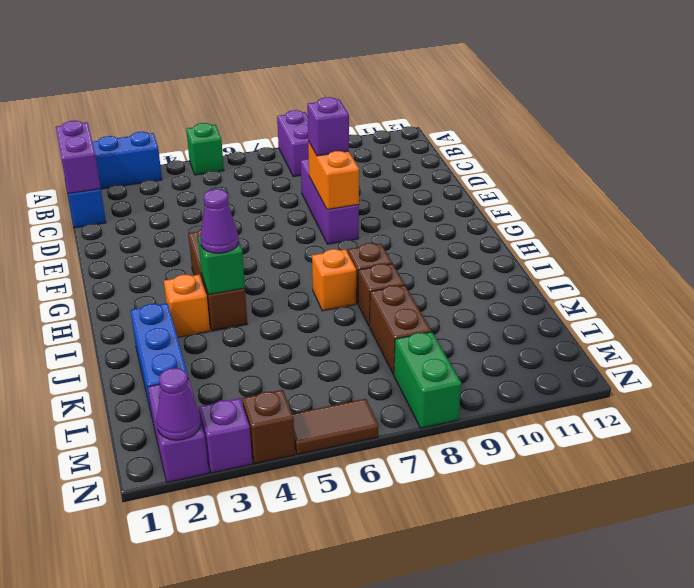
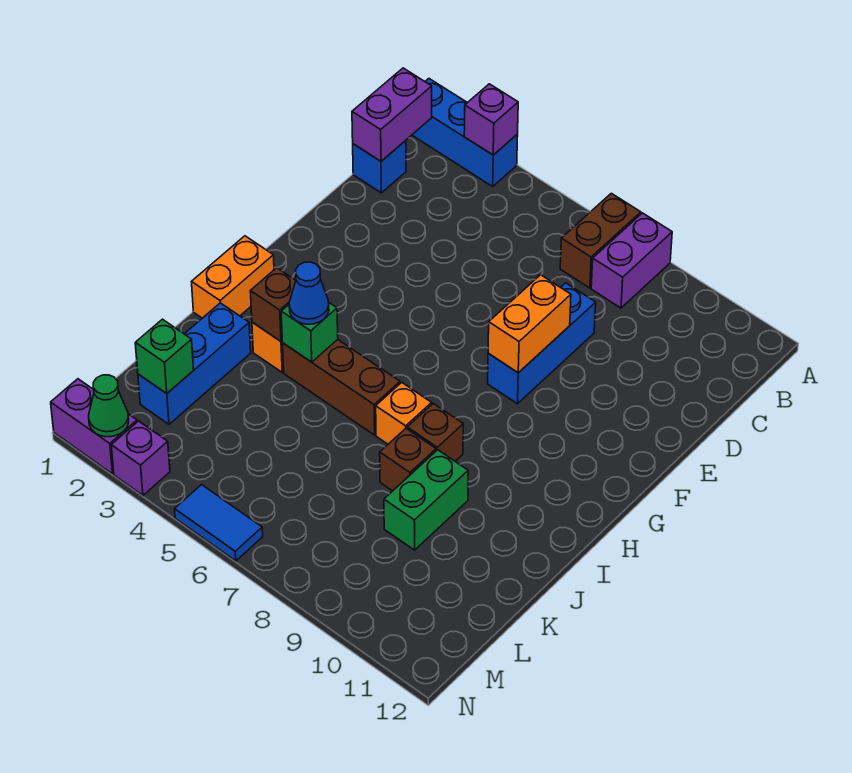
green brick A5 level 1 -> green brick L2 level 2
purple brick D8:F8 level 1 -> blue brick D8:F8 level 1
purple brick E8 level 3 -> purple brick A3 level 2
brown brick G4:I4 level 1 -> brown brick I4:I6 level 1
none -> orange brick H1:I1 level 1
purple cone I4 level 3 -> blue cone I4 level 3
brown brick K8:L8 level 1 -> brown brick A7:B7 level 1
purple brick M2:N2 level 1 -> purple brick N1:N2 level 1
green brick M8:N8 level 1 -> green brick J9:K9 level 1
purple cone N2 level 2 -> green cone N2 level 2
brown brick N4 level 1 -> brown brick I3 level 2
brown tile N5:N6 level 1 -> blue tile N5:N6 level 1

